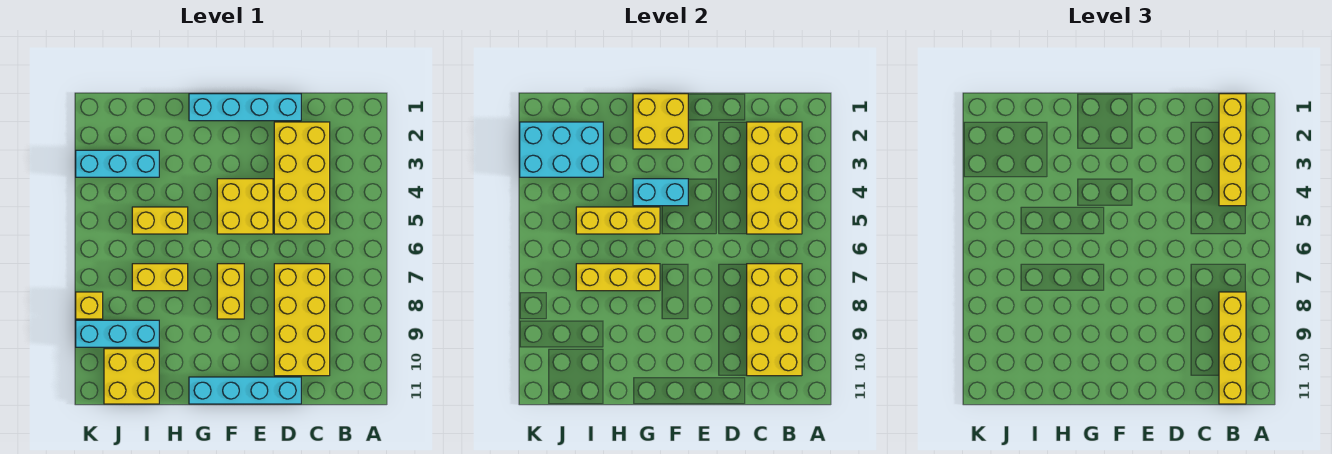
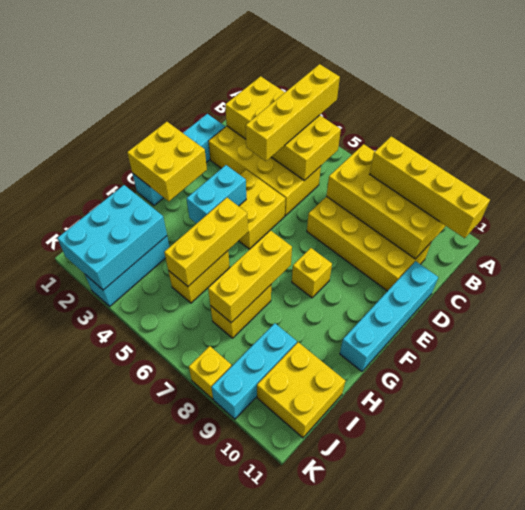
yellow brick B1:B4 level 3 -> yellow brick A4:D4 level 3
yellow brick F7:F8 level 1 -> yellow brick F8 level 1

